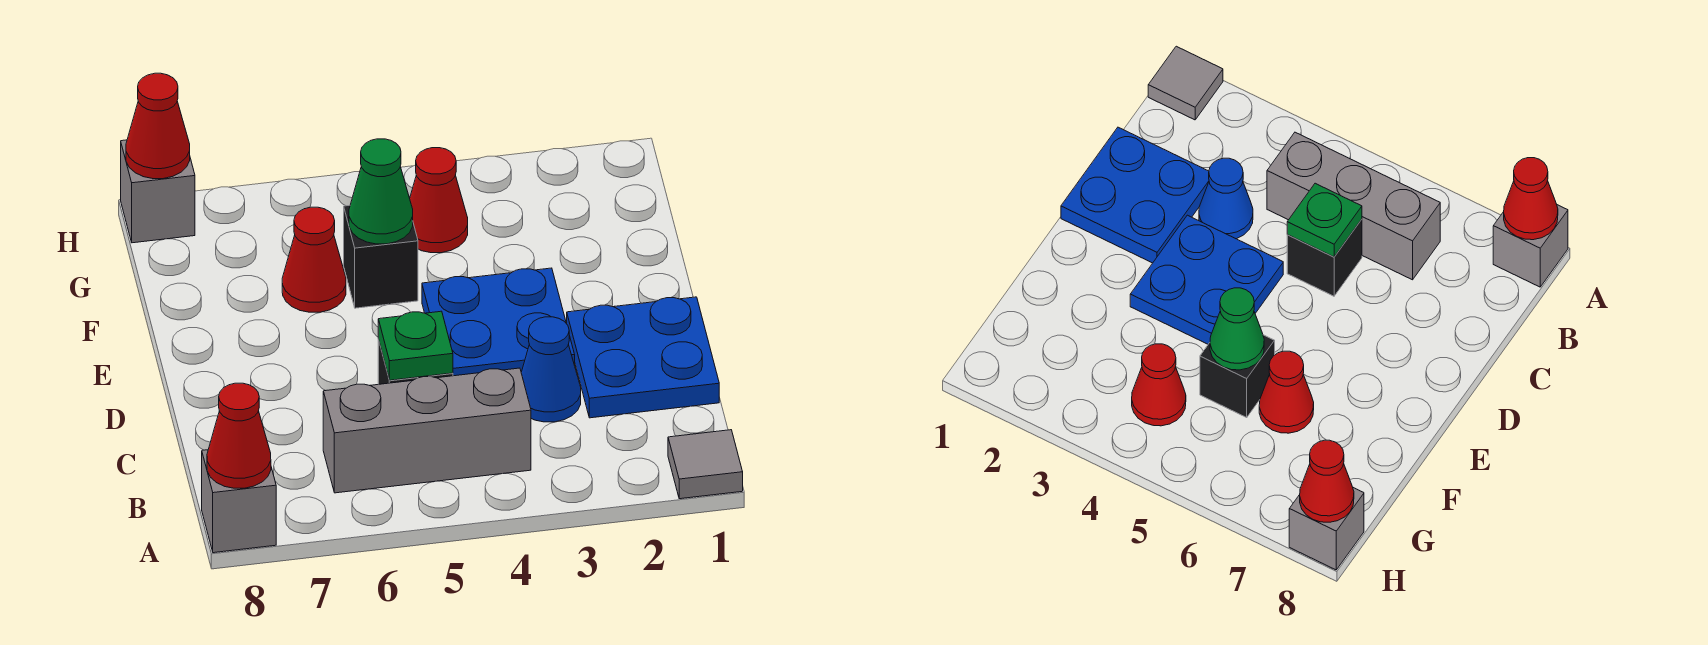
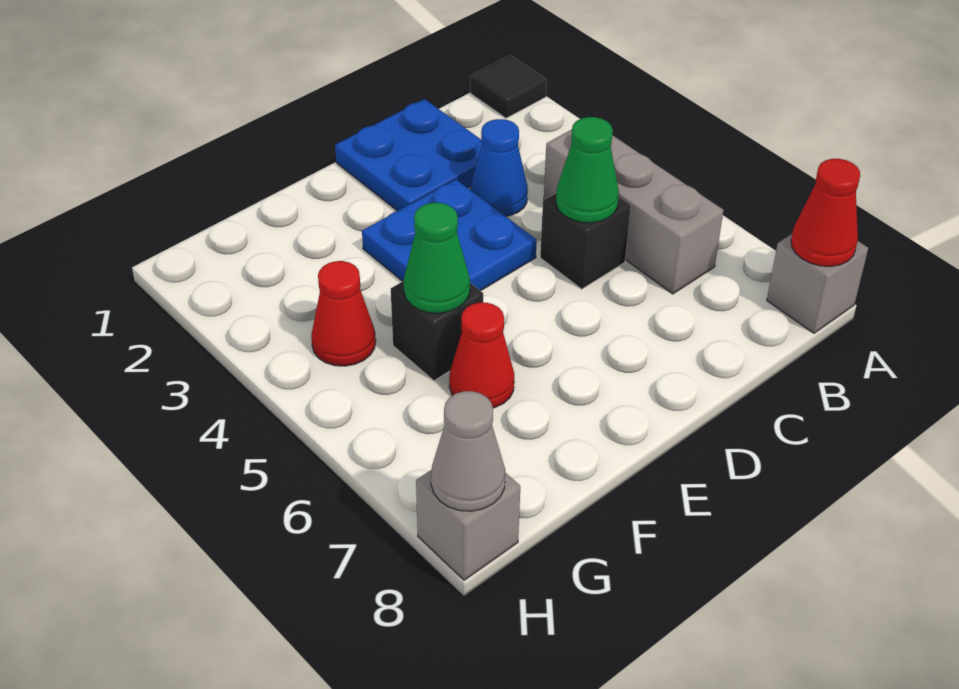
grey tile A1 level 1 -> black tile A1 level 1
green plate C5 level 2 -> green cone C5 level 2
red cone H8 level 2 -> grey cone H8 level 2

